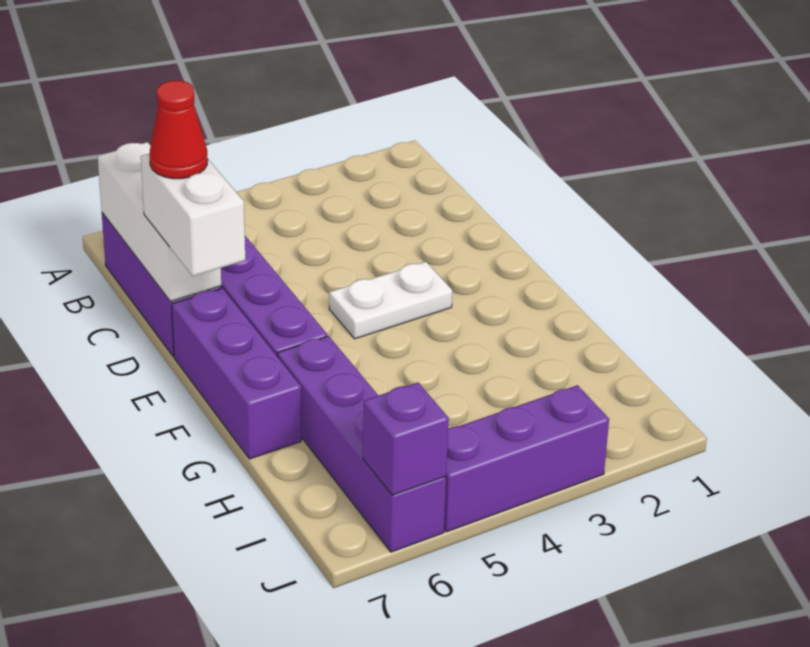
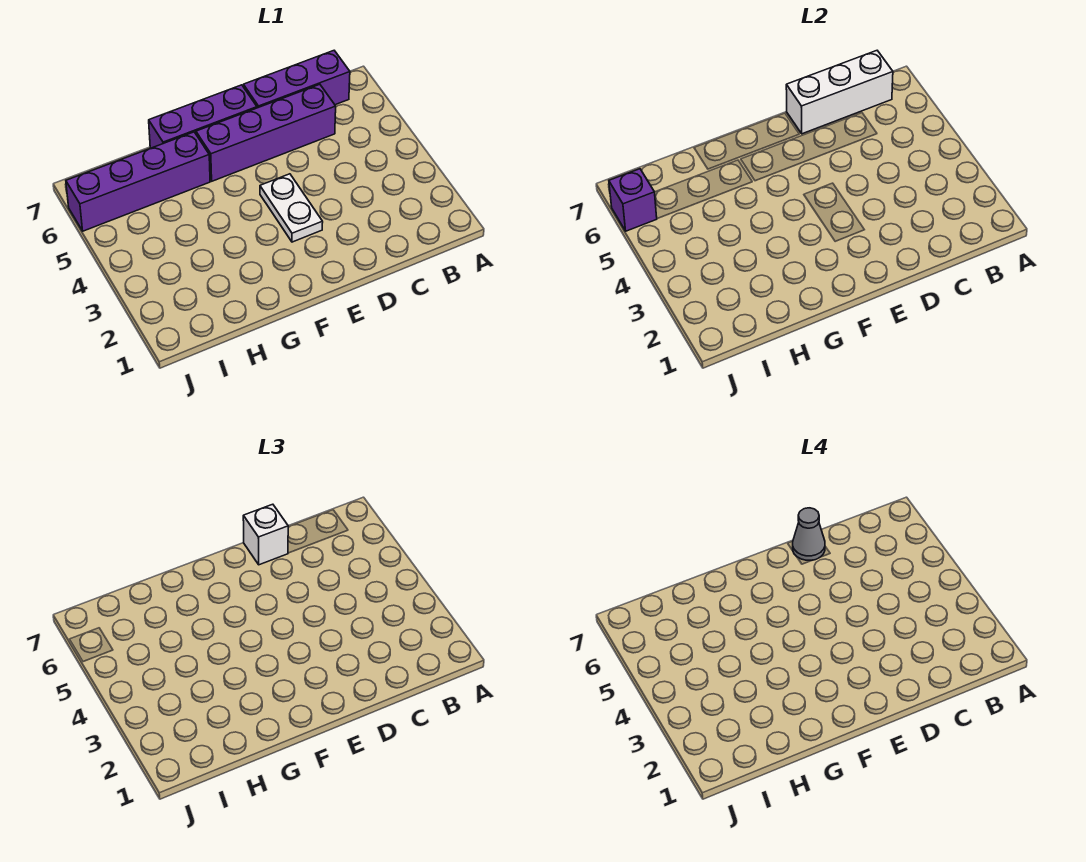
white brick D7:E7 level 3 -> white brick D7 level 3
red cone D7 level 4 -> grey cone D7 level 4
purple brick J3:J5 level 1 -> none

